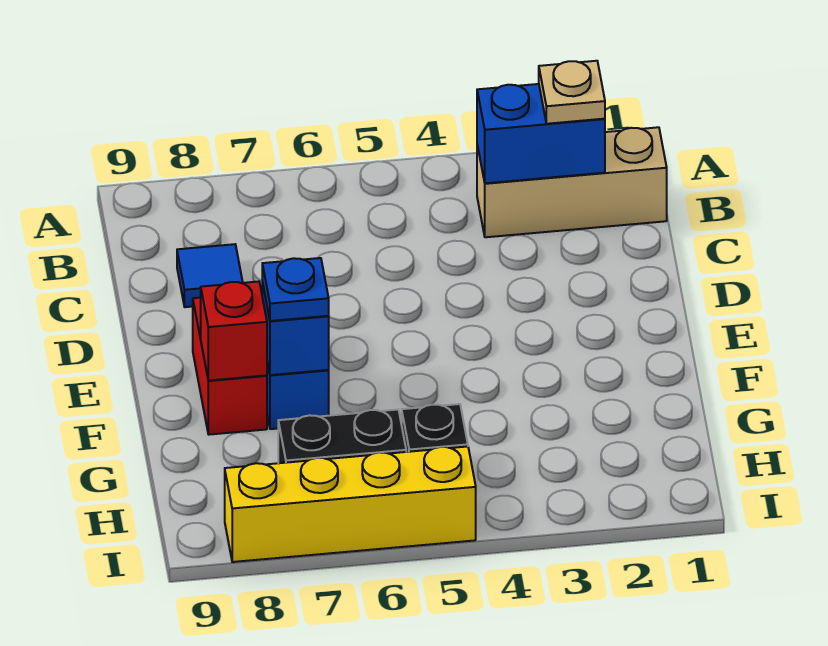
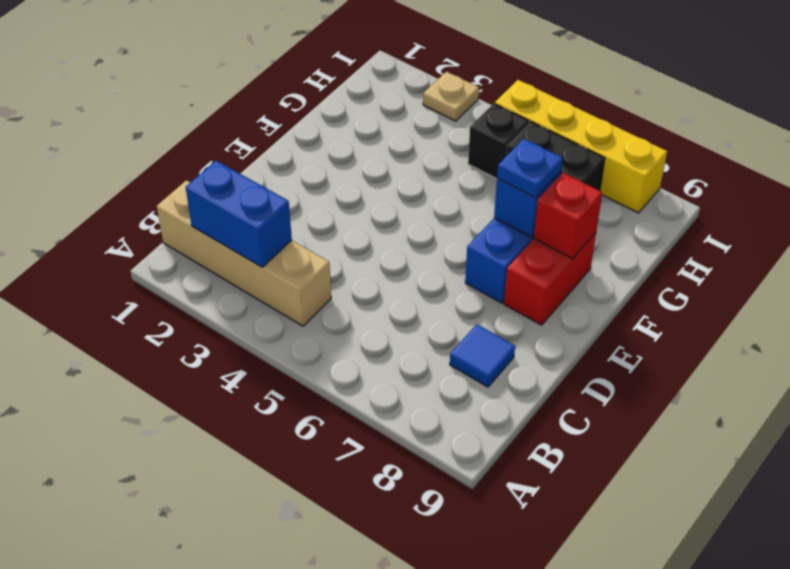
tan brick B1:B3 level 1 -> tan brick B1:B4 level 1
tan plate B2 level 3 -> tan plate I3 level 1

